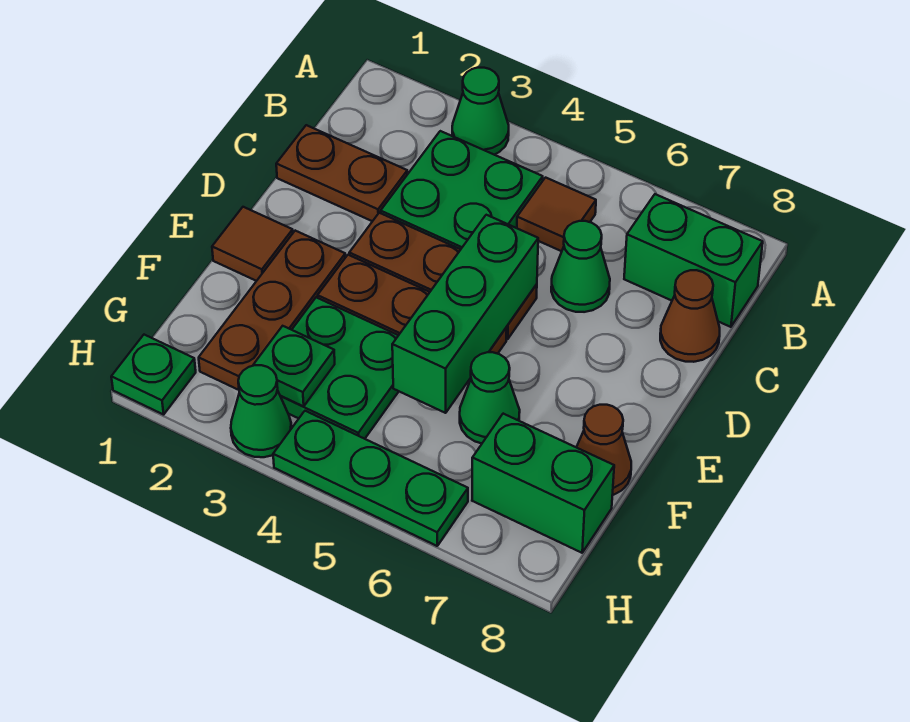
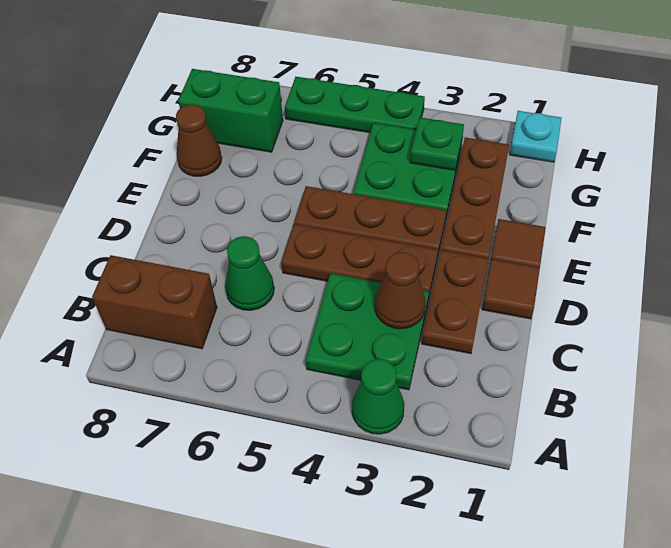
brown tile B5 level 1 -> brown tile D1 level 1
green brick B7:B8 level 1 -> brown brick B7:B8 level 1
brown plate C1:C2 level 1 -> brown plate C2:D2 level 1
brown cone C8 level 1 -> brown cone C3 level 2
green brick D5:F5 level 2 -> none
green cone F6 level 1 -> none
green plate H1 level 1 -> cyan plate H1 level 1
green cone H3 level 1 -> none

